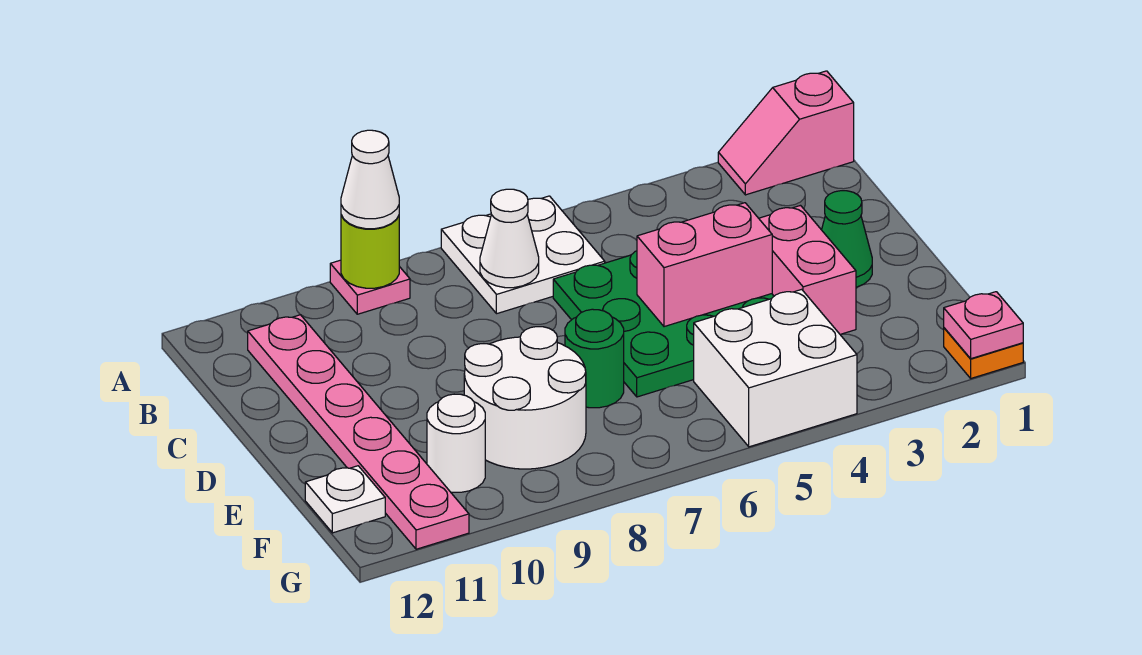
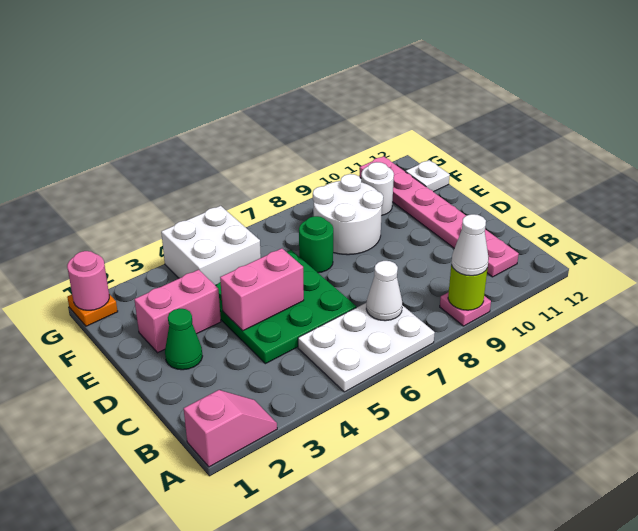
white plate A6:B7 level 1 -> white plate A5:B7 level 1
pink brick D3:E3 level 1 -> pink brick E2:E3 level 1
pink plate G1 level 2 -> pink round brick G1 level 2

